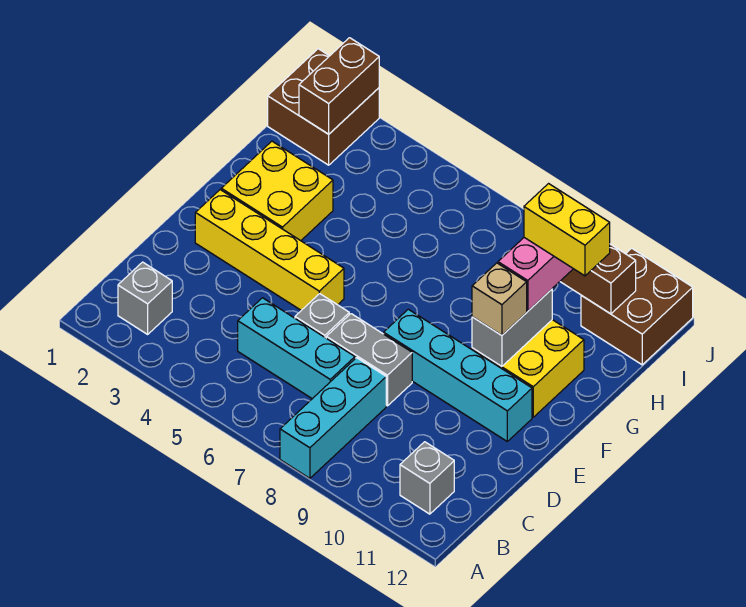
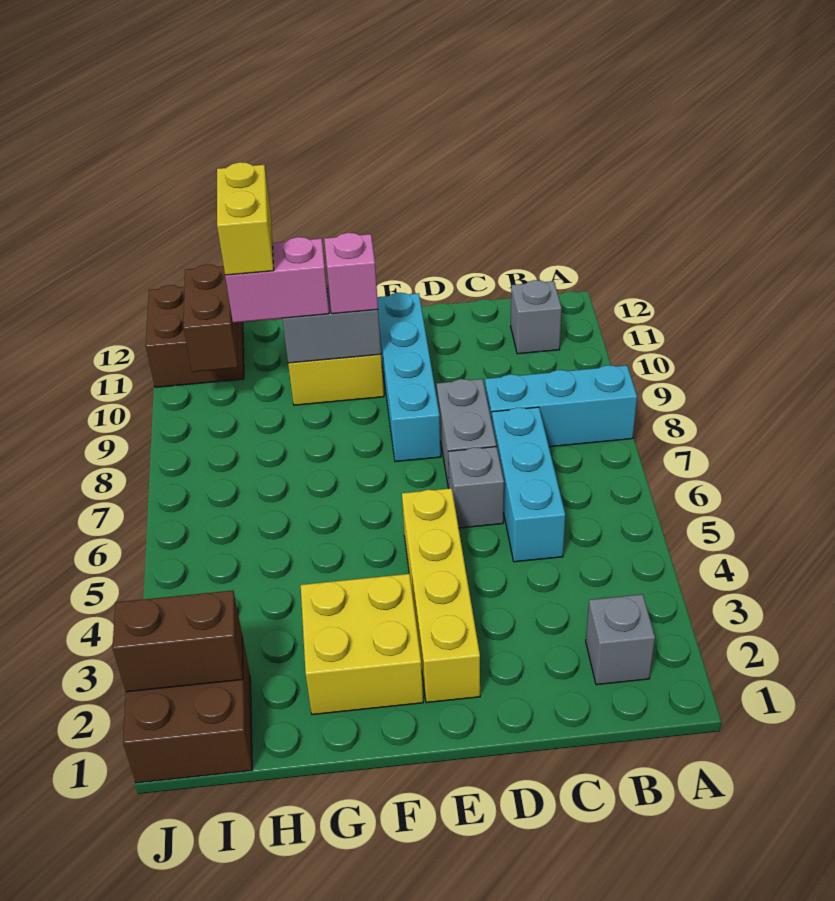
tan brick F10 level 3 -> pink brick F10 level 3

